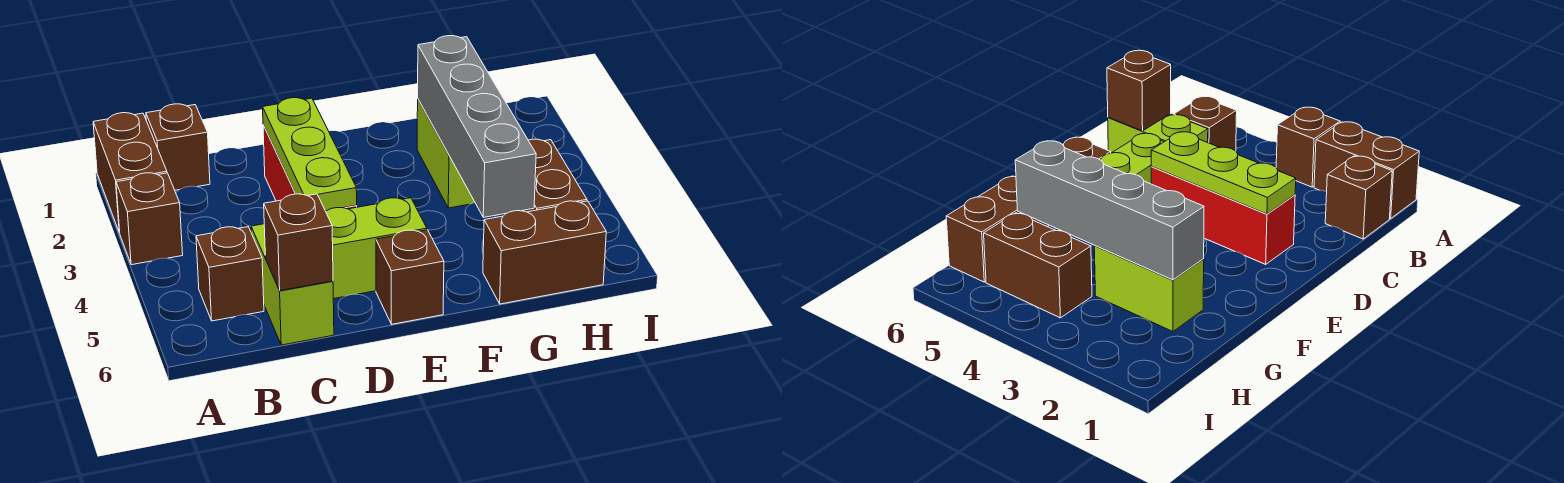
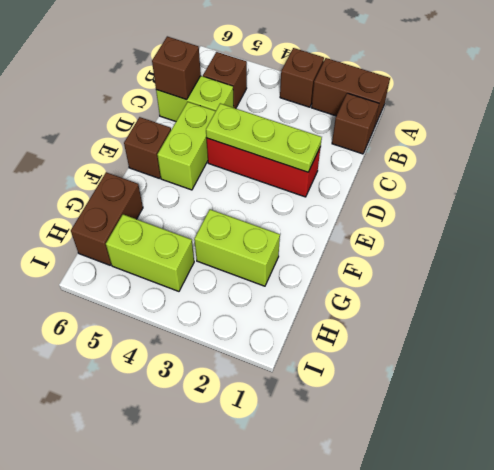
grey brick G2:G5 level 2 -> none
brown brick H4:H5 level 1 -> lime brick H4:H5 level 1

